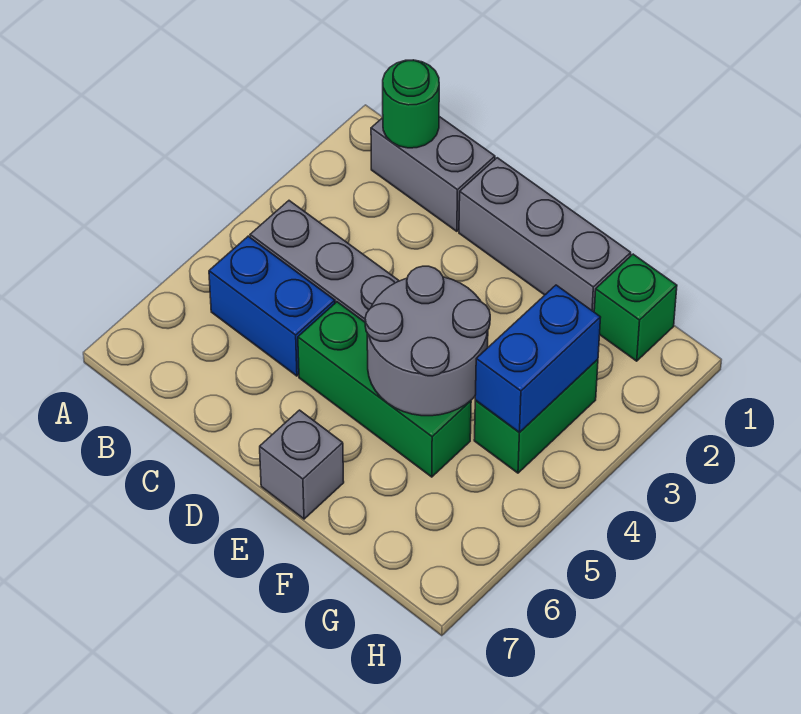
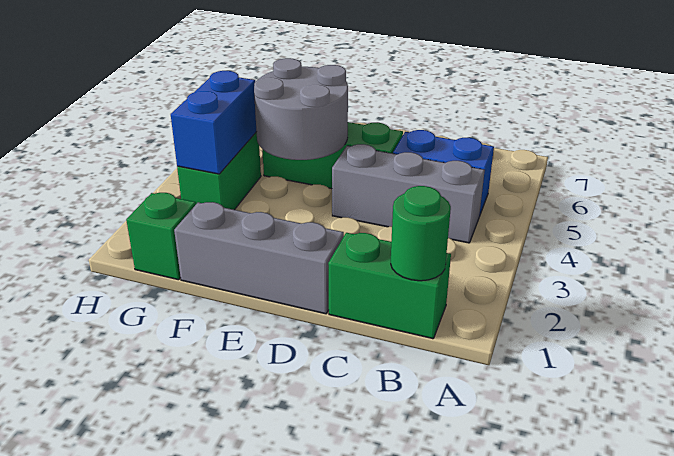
grey brick B1:C1 level 1 -> green brick B1:C1 level 1
grey brick E7 level 1 -> none

